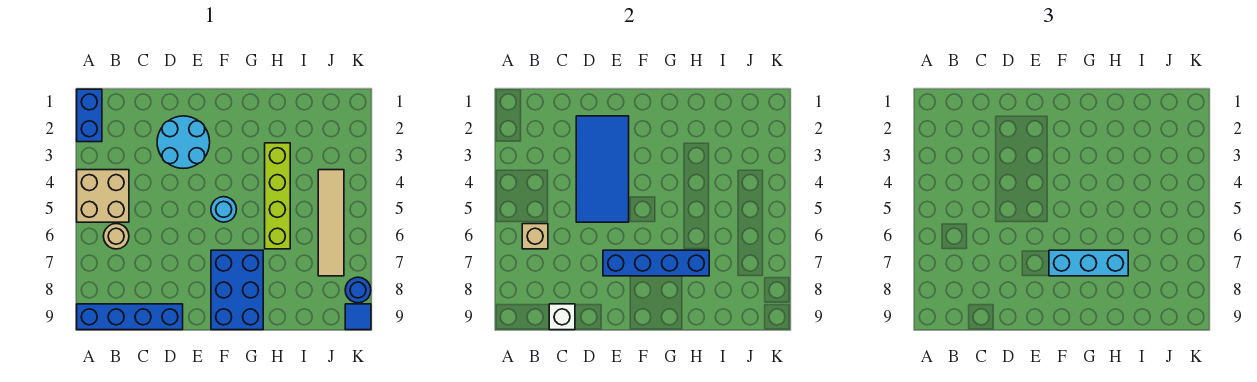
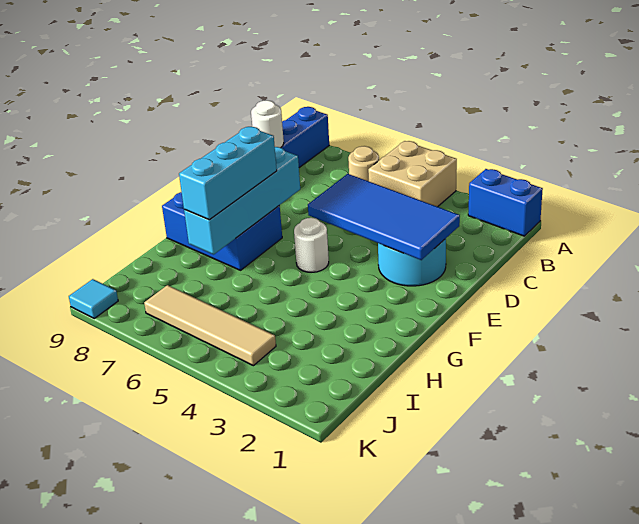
tan brick B6 level 2 -> none
white brick C9 level 2 -> white round brick C9 level 2
blue brick E7:H7 level 2 -> cyan brick E7:H7 level 2
cyan round brick F5 level 1 -> white round brick F5 level 1
lime brick H3:H6 level 1 -> none
blue round brick K8 level 1 -> none
blue tile K9 level 1 -> cyan tile K9 level 1

